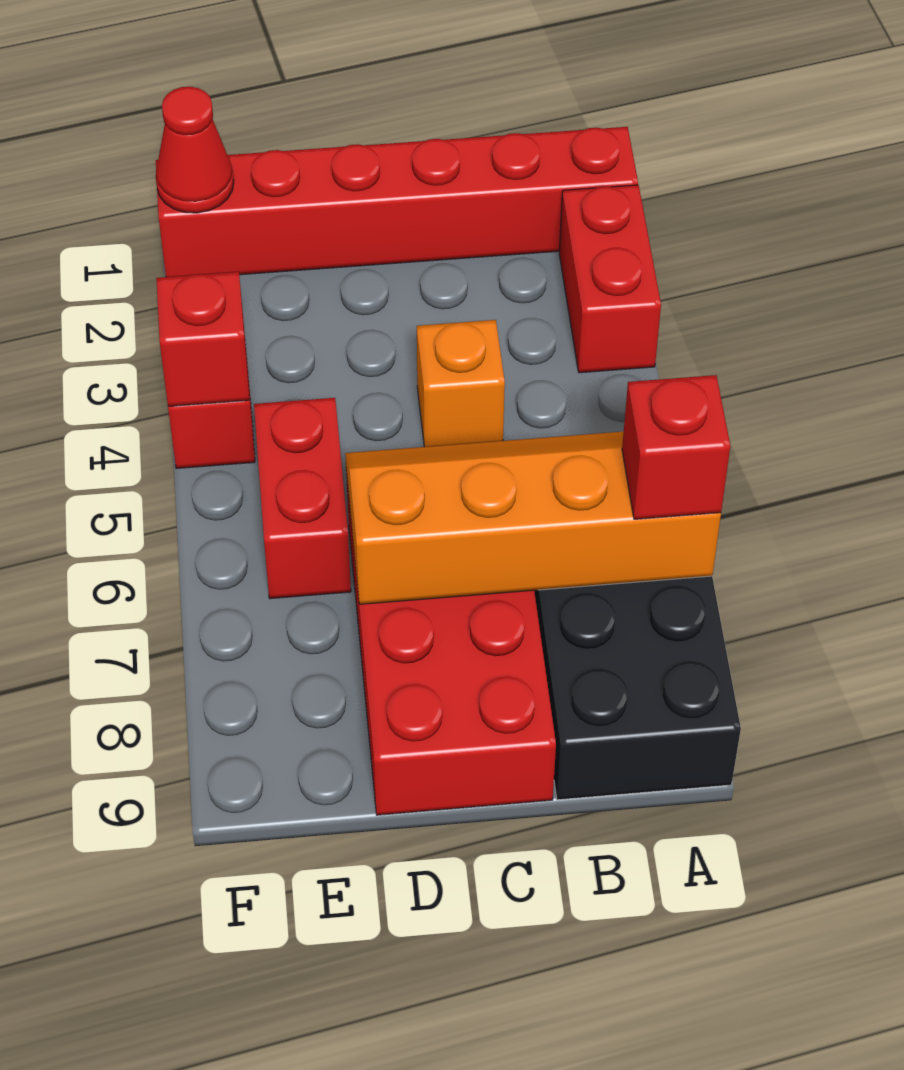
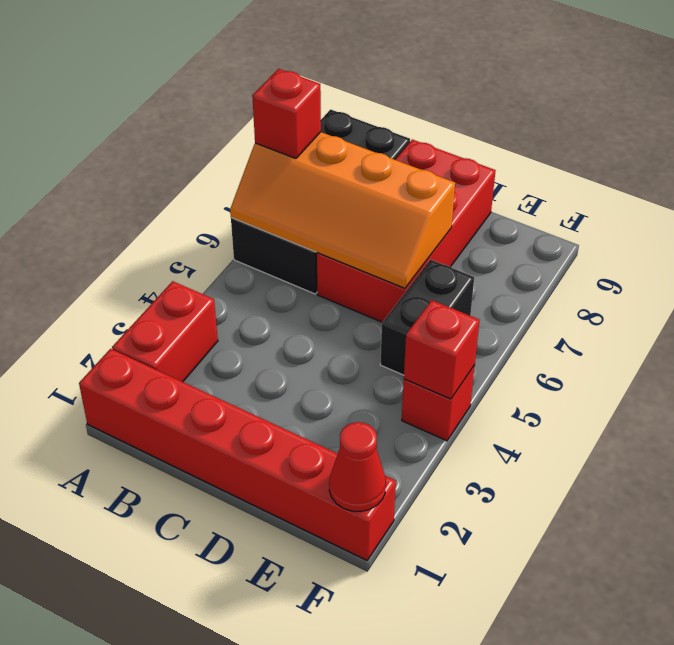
orange brick C4 level 1 -> none
red brick E5:E6 level 1 -> black brick E5:E6 level 1

